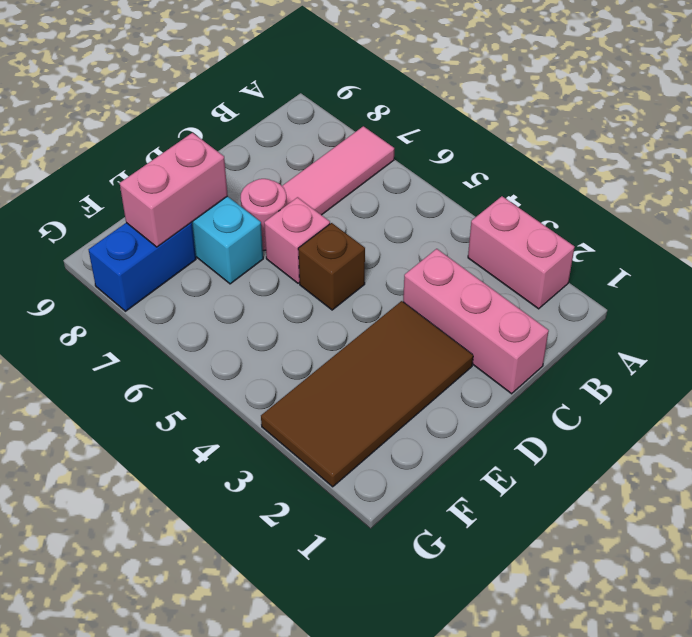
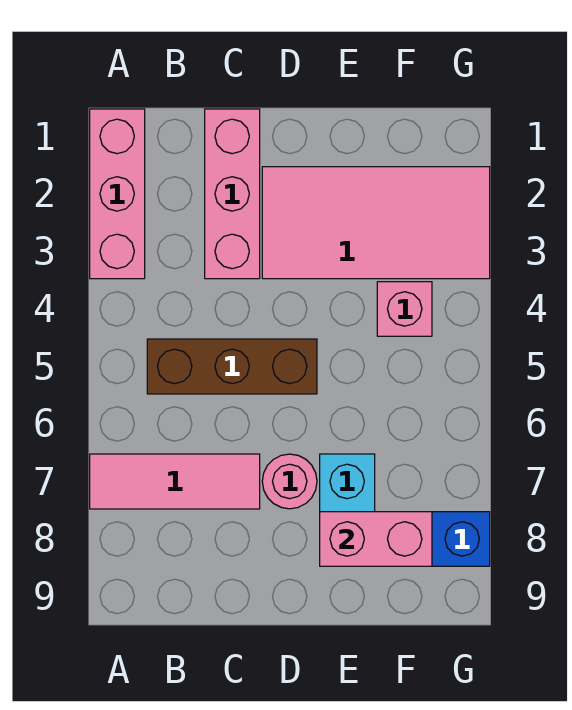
pink brick A2:A3 level 1 -> pink brick A1:A3 level 1
brown tile D2:G3 level 1 -> pink tile D2:G3 level 1
brown brick D5 level 1 -> brown brick B5:D5 level 1
pink brick D6 level 1 -> pink brick F4 level 1

